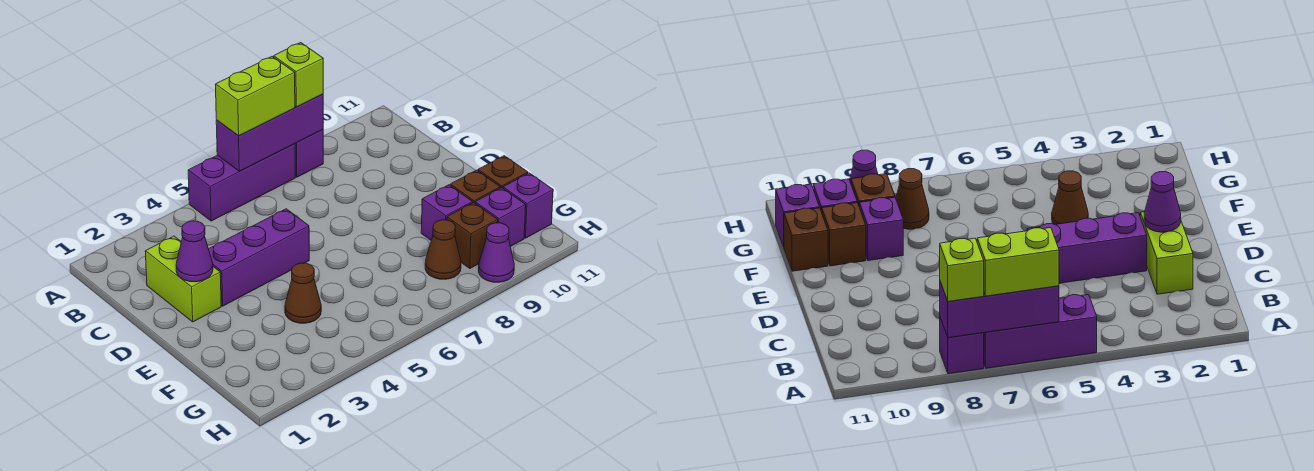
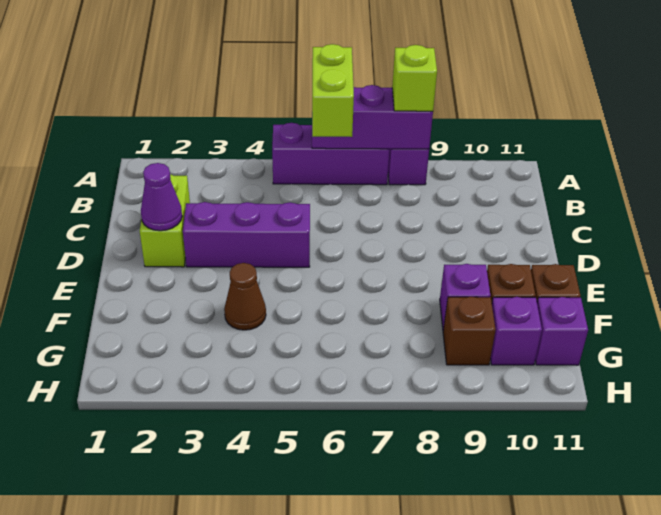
lime brick A6:A7 level 3 -> lime brick A6:B6 level 3
brown cone G8 level 1 -> none
purple cone H9 level 1 -> none

